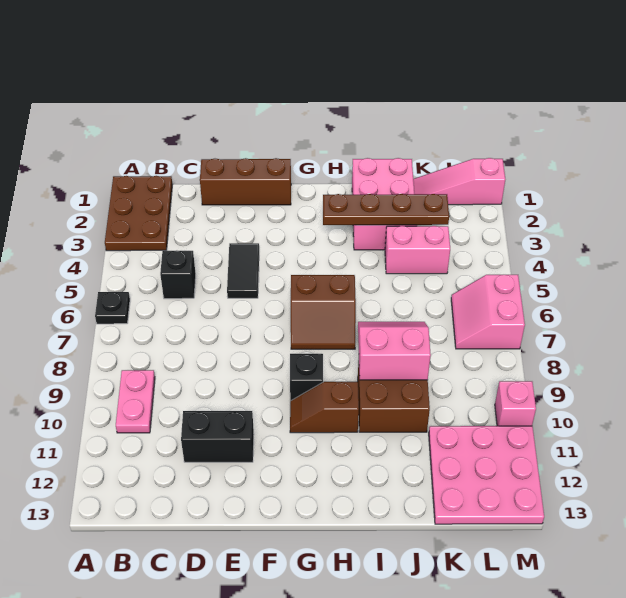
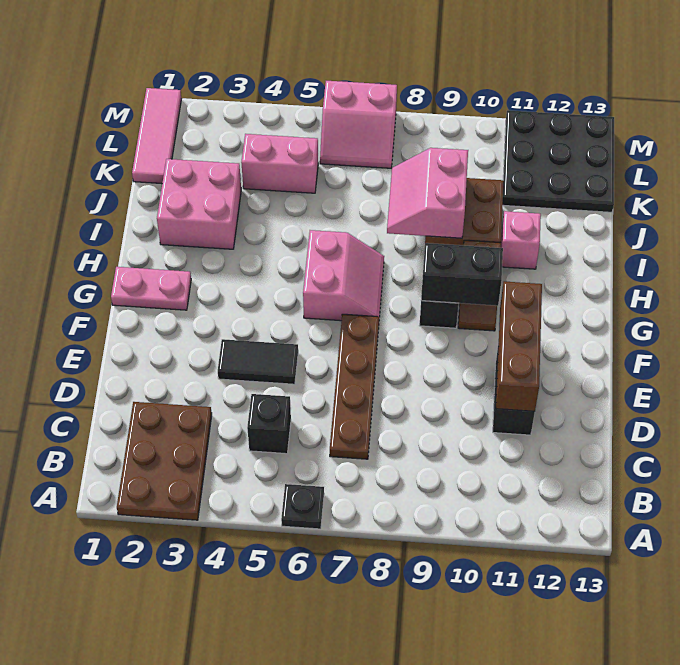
brown plate A1:B3 level 1 -> brown plate A2:C3 level 1
pink plate B9:B10 level 1 -> pink plate G1:G2 level 1
brown brick D1:F1 level 1 -> brown brick D11:F11 level 2
brown slope G6:H7 level 1 top 6 -> pink slope G6:H7 level 1 top 6
none -> black brick G9:G10 level 2
brown plate H3:K3 level 2 -> brown plate C7:F7 level 1
pink brick I1:J3 level 1 -> pink brick I2:J3 level 1
pink brick J4:K4 level 1 -> pink brick K4:K5 level 1
pink slope K1:M1 level 1 top M -> pink tile K1:M1 level 1
pink plate K11:M13 level 1 -> black plate K11:M13 level 1
pink brick M10 level 1 -> pink brick I11 level 1

